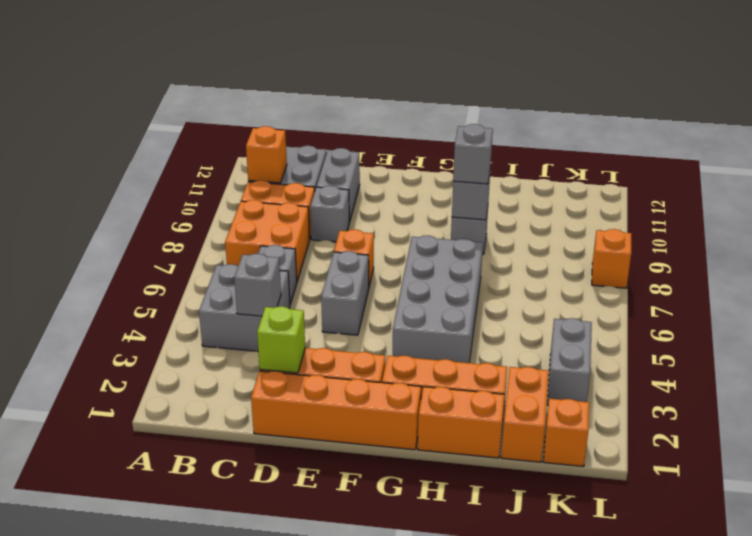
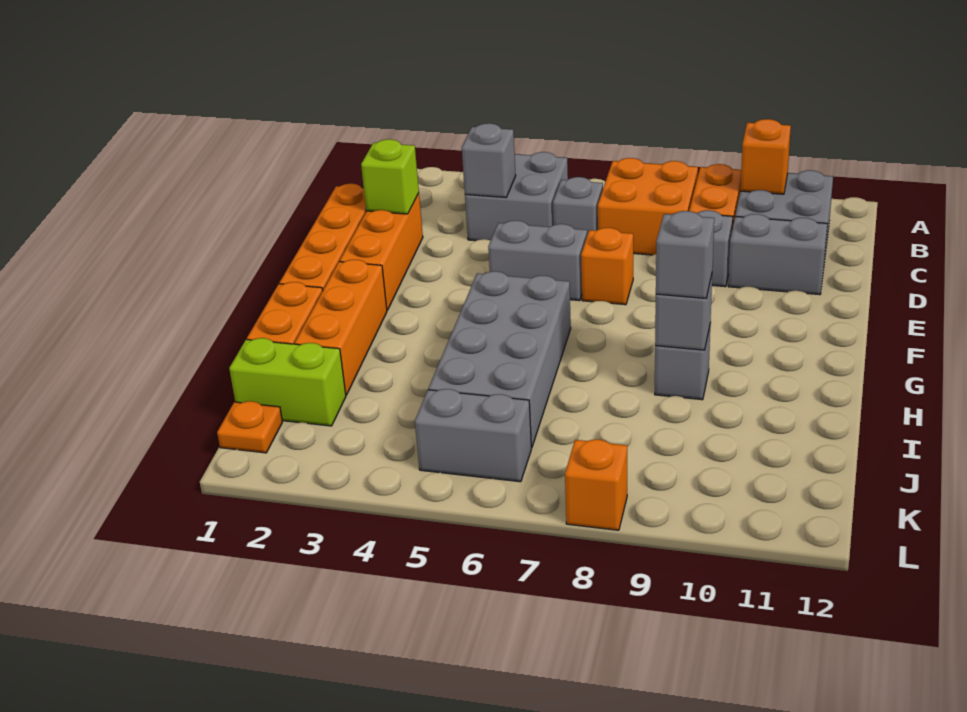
grey brick G4:H7 level 1 -> grey brick G5:J6 level 1
orange brick J1:J2 level 1 -> lime brick J1:J2 level 1
orange brick K1 level 1 -> orange plate K1 level 1
grey brick K3:K4 level 1 -> grey brick K5:K6 level 1

